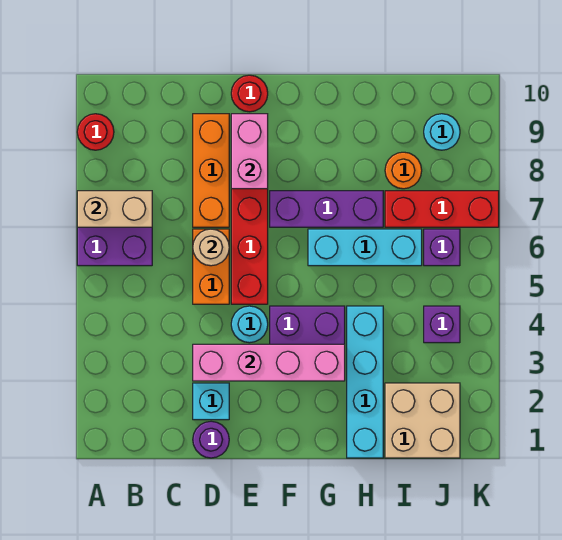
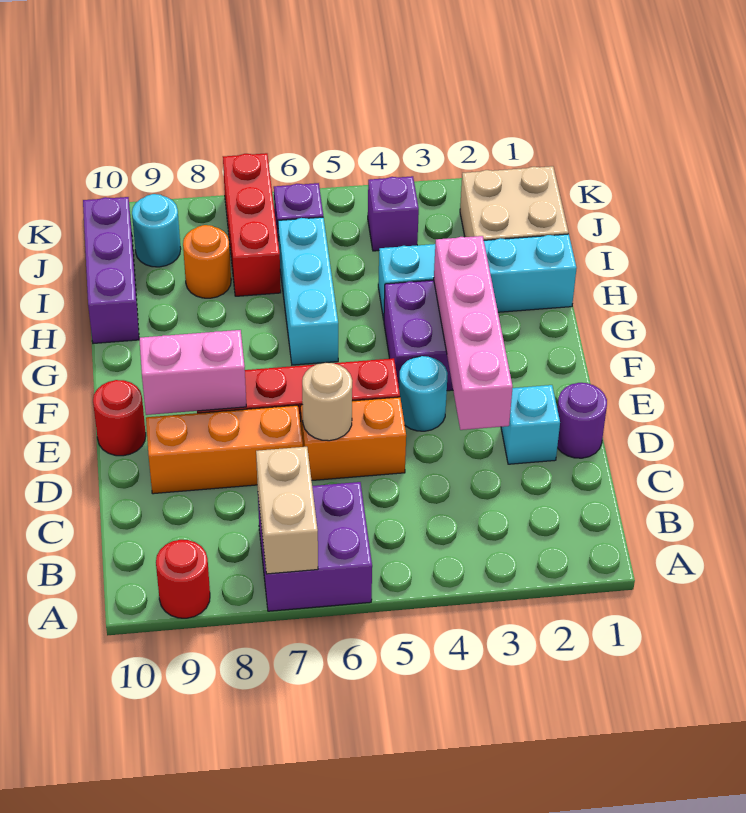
purple brick F7:H7 level 1 -> purple brick H10:J10 level 1

